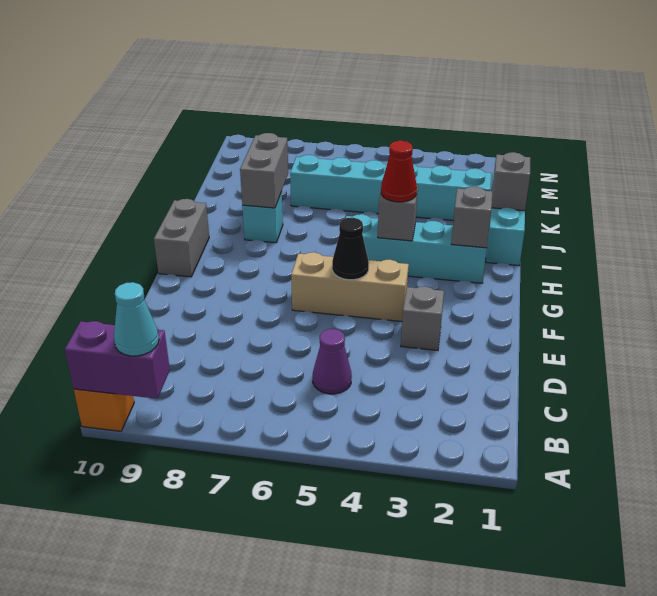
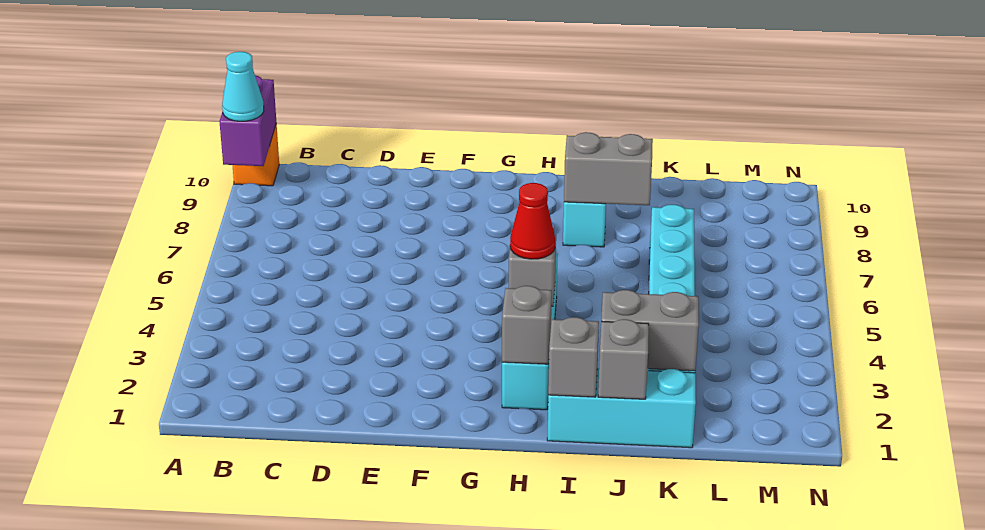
purple cone C5 level 1 -> none
grey brick E3 level 1 -> grey brick I1 level 2
tan brick F4:F6 level 1 -> none
black cone F5 level 2 -> none
grey brick G10:H10 level 1 -> grey brick J2:K2 level 2

